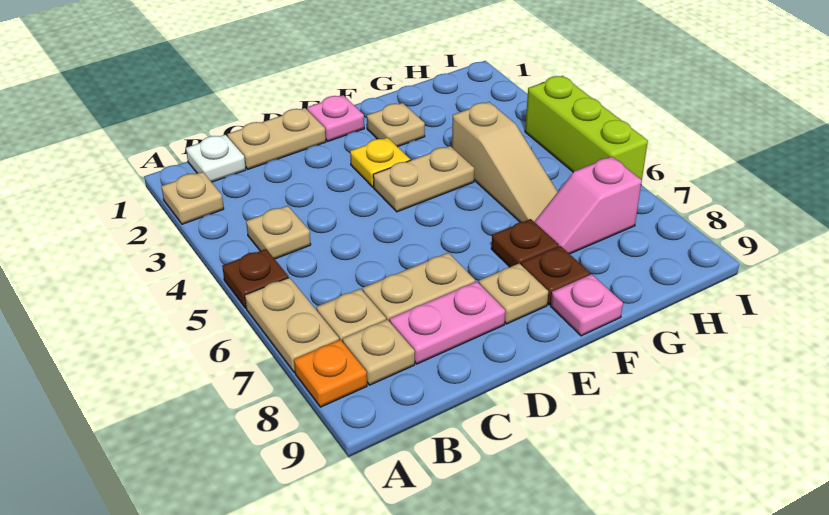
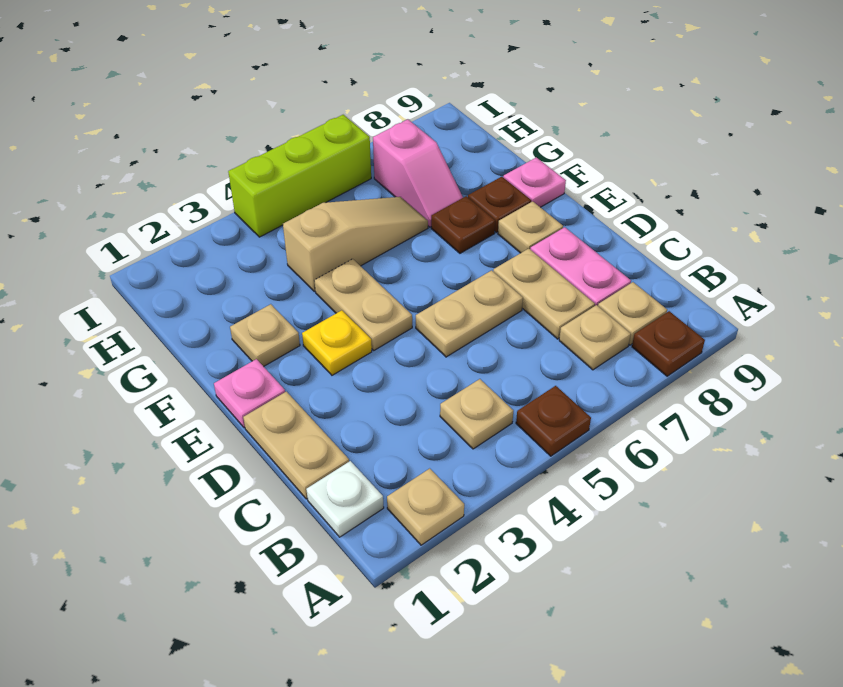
tan plate A6:A7 level 1 -> tan plate D5:D6 level 1
orange plate A8 level 1 -> brown plate A8 level 1

